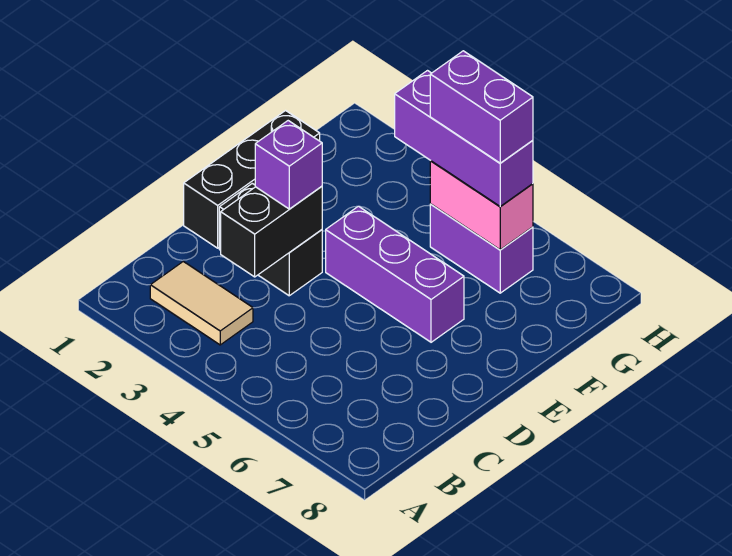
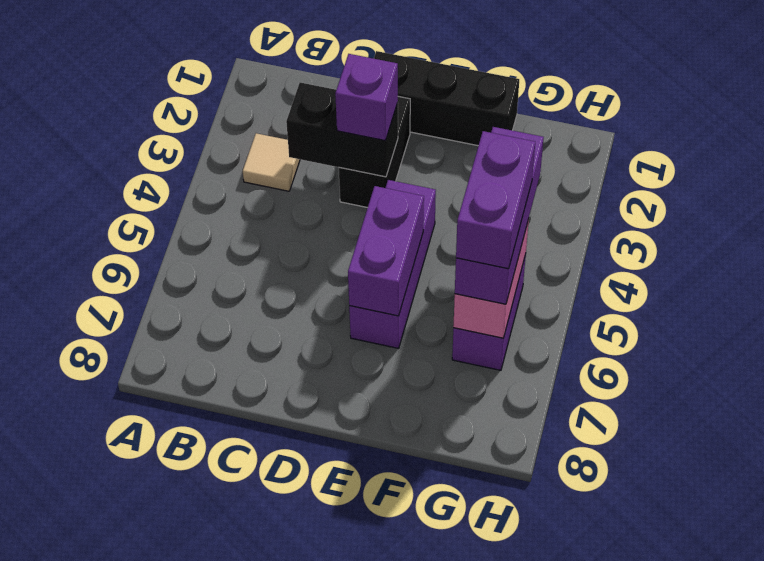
tan tile B2:B3 level 1 -> tan tile B3 level 1
none -> purple brick E5:E6 level 2

